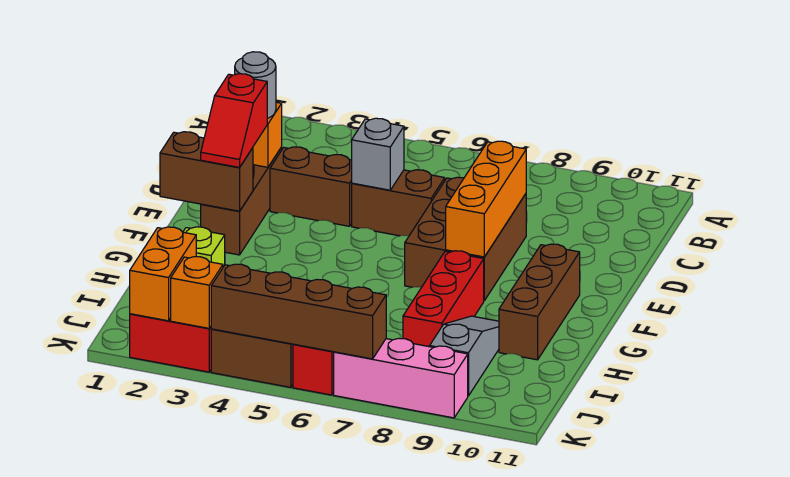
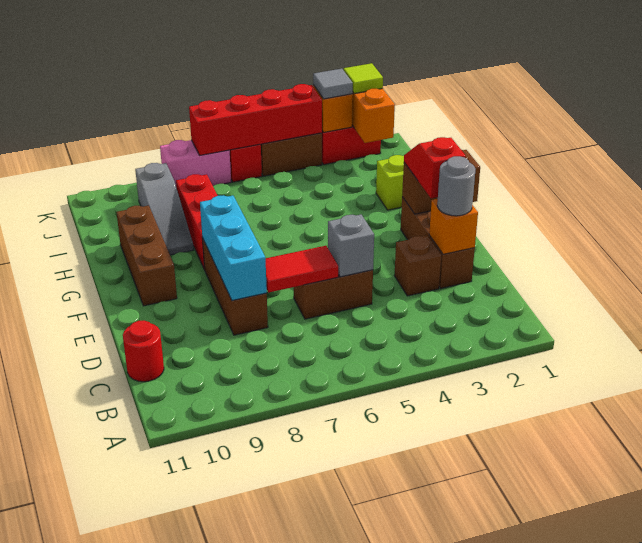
none -> red round brick C11 level 1
brown brick D3:D4 level 1 -> brown brick D3 level 1
none -> red tile D6:D7 level 2
brown brick D7:F8 level 1 -> brown brick D8:F8 level 1
orange brick D8:F8 level 2 -> cyan brick D8:F8 level 2
none -> lime tile K2 level 3
none -> grey tile K3 level 3
brown brick K4:K7 level 2 -> red brick K4:K7 level 2
pink brick K7:K9 level 1 -> pink brick K7:K8 level 1

